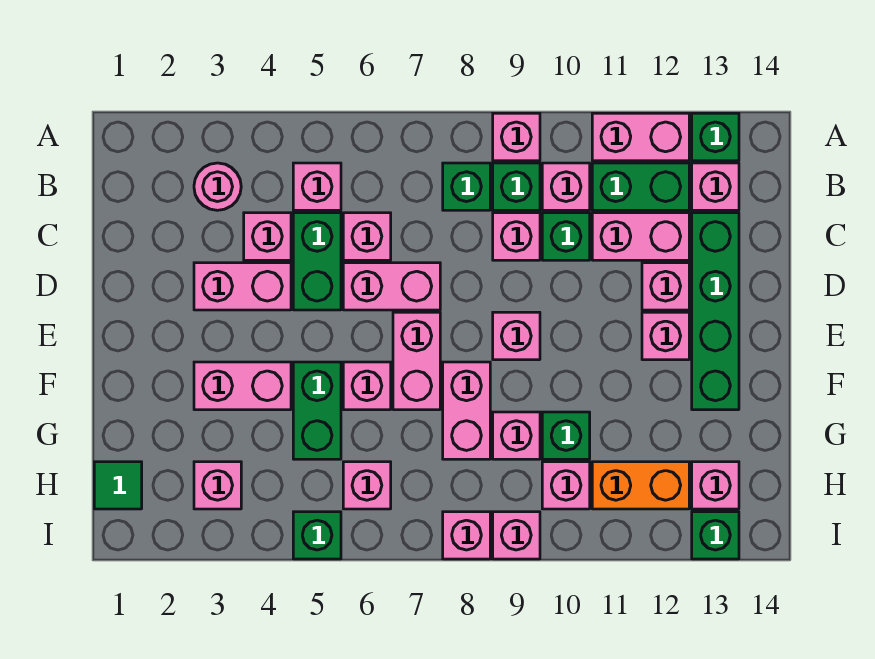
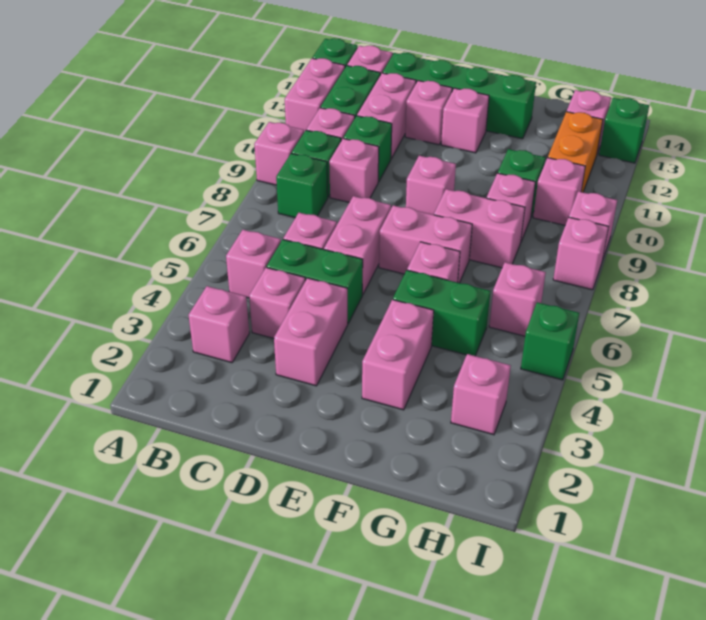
pink round brick B3 level 1 -> pink brick B3 level 1
green tile H1 level 1 -> none

